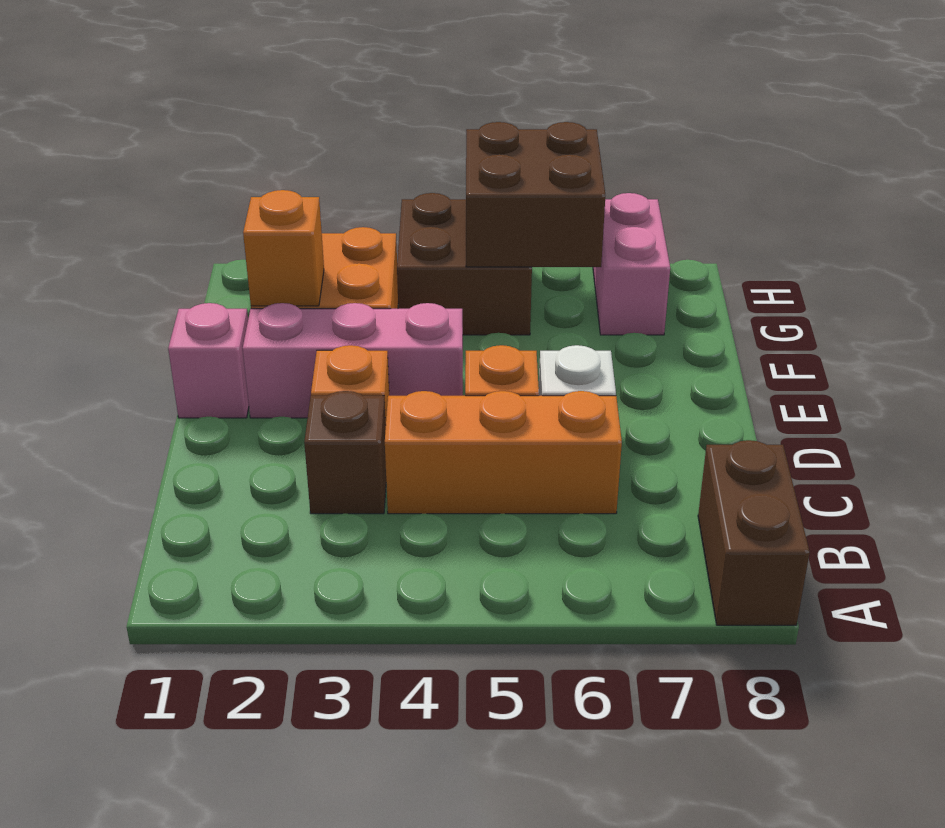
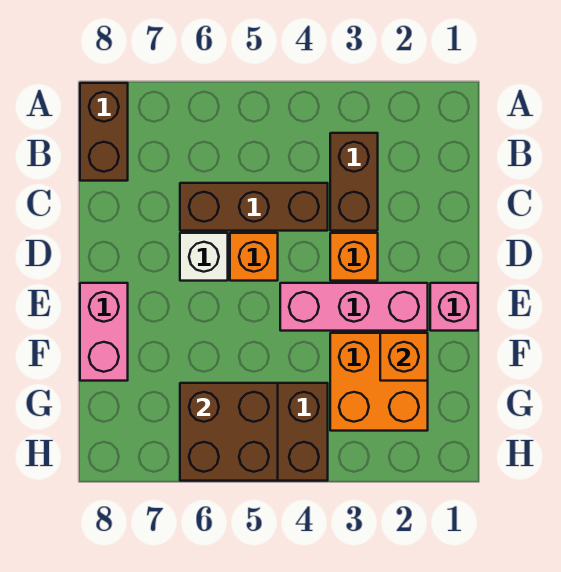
brown brick C3 level 1 -> brown brick B3:C3 level 1
orange brick C4:C6 level 1 -> brown brick C4:C6 level 1
pink brick G7:H7 level 1 -> pink brick E8:F8 level 1

